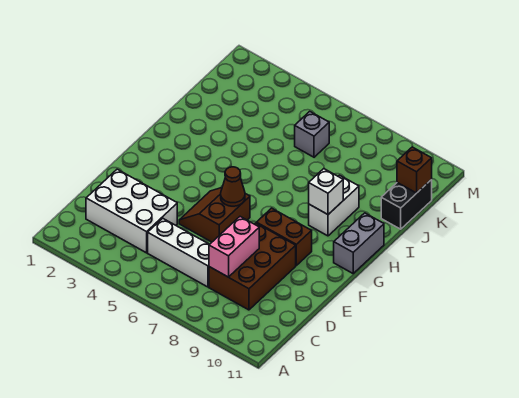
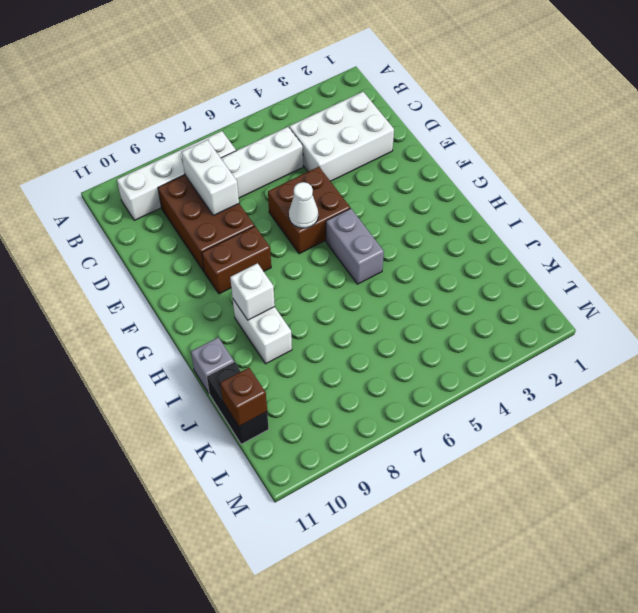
none -> white brick B7:B10 level 1
pink brick C8:D8 level 2 -> white brick C8:D8 level 2
brown slope E5:F6 level 1 top 6 -> brown brick E5:F6 level 1
brown cone F6 level 2 -> white cone F6 level 2
grey brick G11:H11 level 1 -> grey brick G5:H5 level 1
grey brick K6 level 1 -> grey brick I11 level 1

